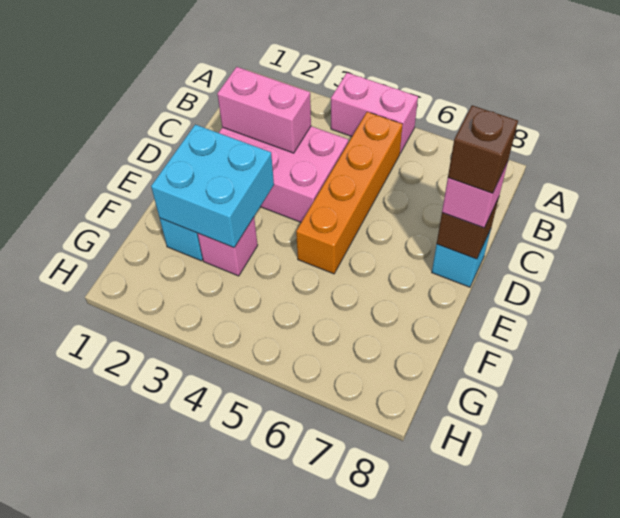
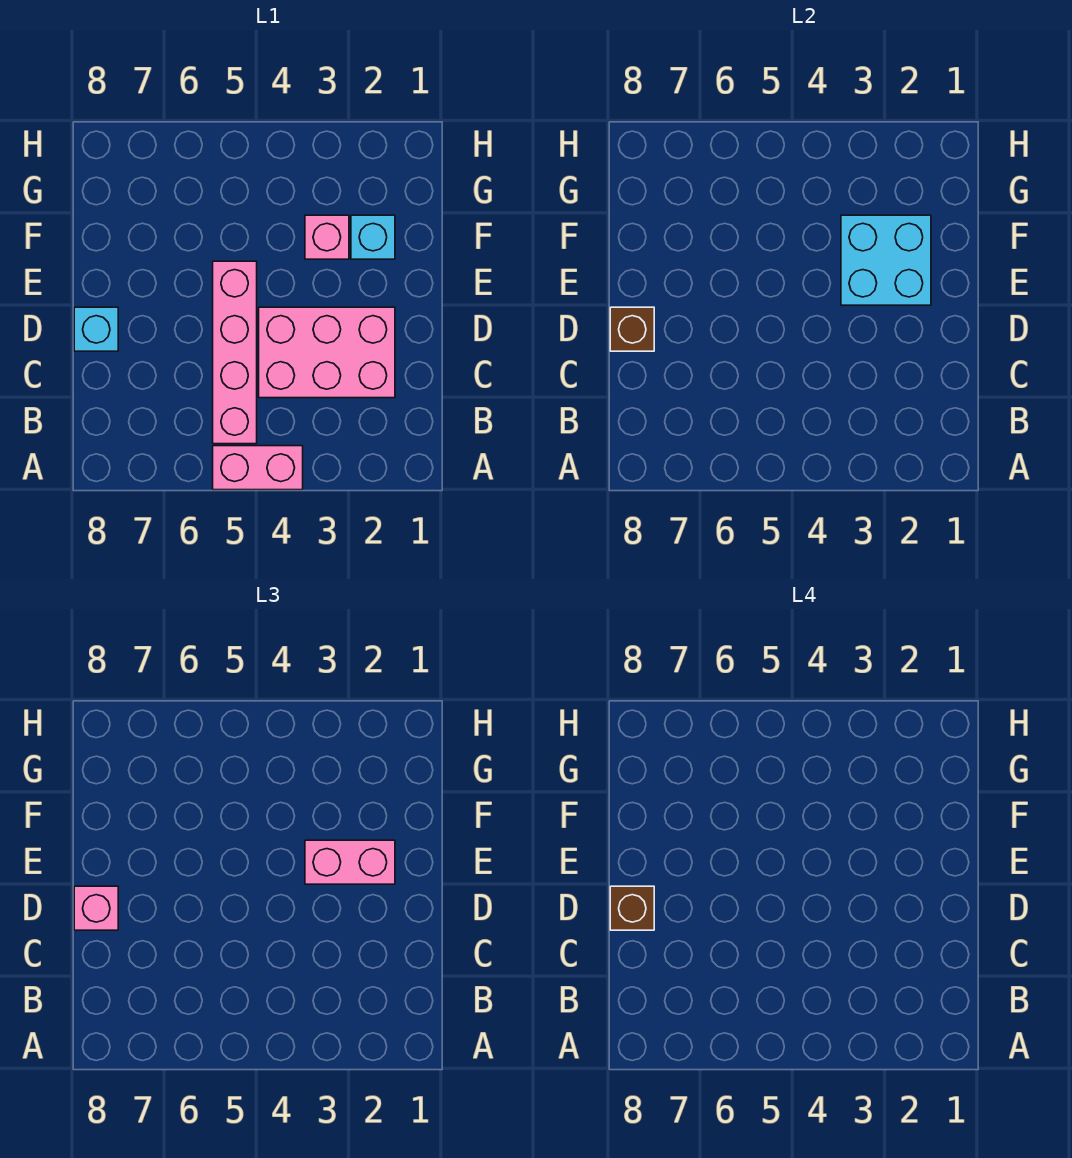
orange brick B5:E5 level 1 -> pink brick B5:E5 level 1
pink brick C2:C3 level 2 -> pink brick E2:E3 level 3

